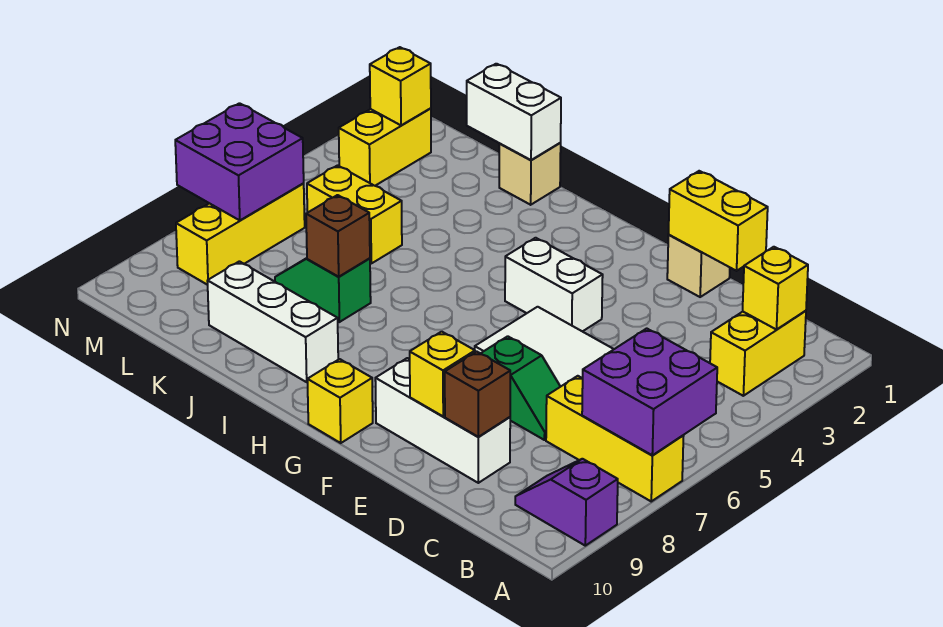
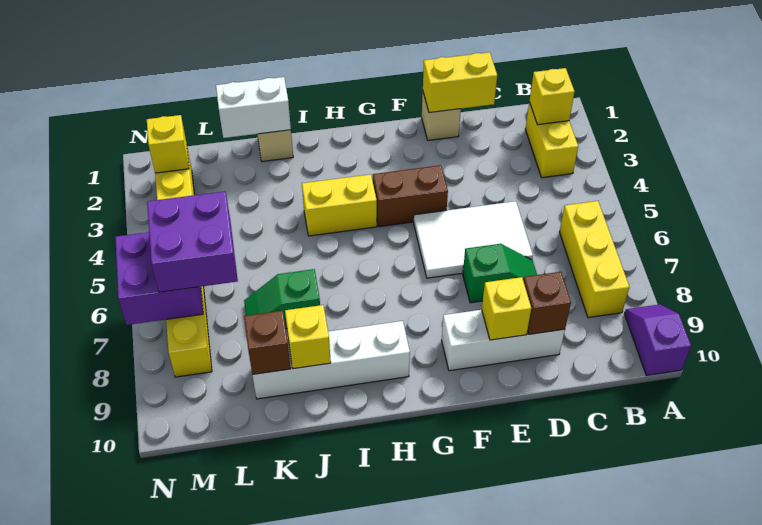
purple brick A6:B7 level 2 -> purple brick L6:M7 level 3
yellow brick A7:C7 level 1 -> yellow brick B6:B8 level 1
purple slope A9:B9 level 1 top A -> purple slope A9:A10 level 1 top 10
white brick F4:G4 level 1 -> brown brick F4:G4 level 1
yellow brick G10 level 1 -> yellow brick J9 level 2
white brick I9:K9 level 1 -> white brick H9:K9 level 1
brown brick J7 level 2 -> brown brick K9 level 2
yellow brick K5:L5 level 1 -> yellow brick H4:I4 level 1

